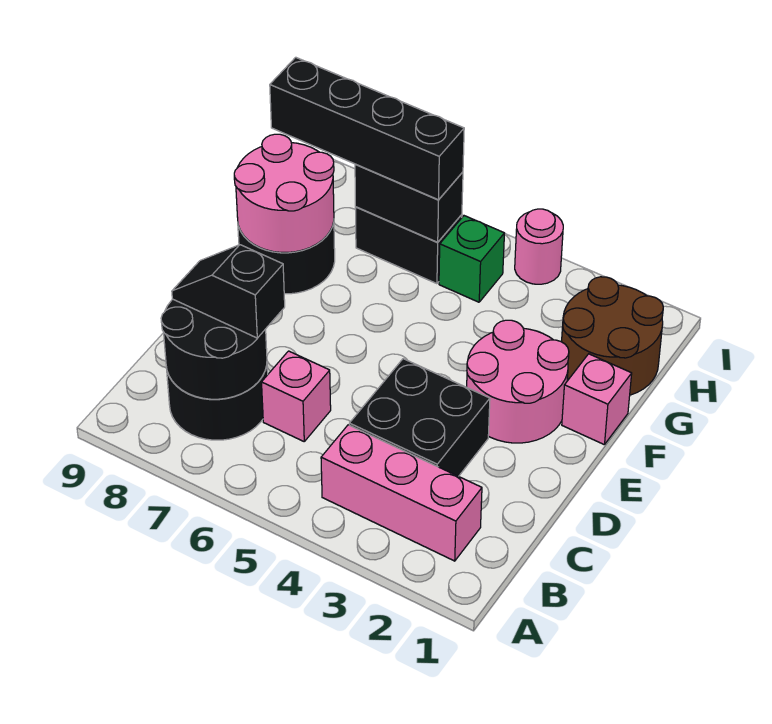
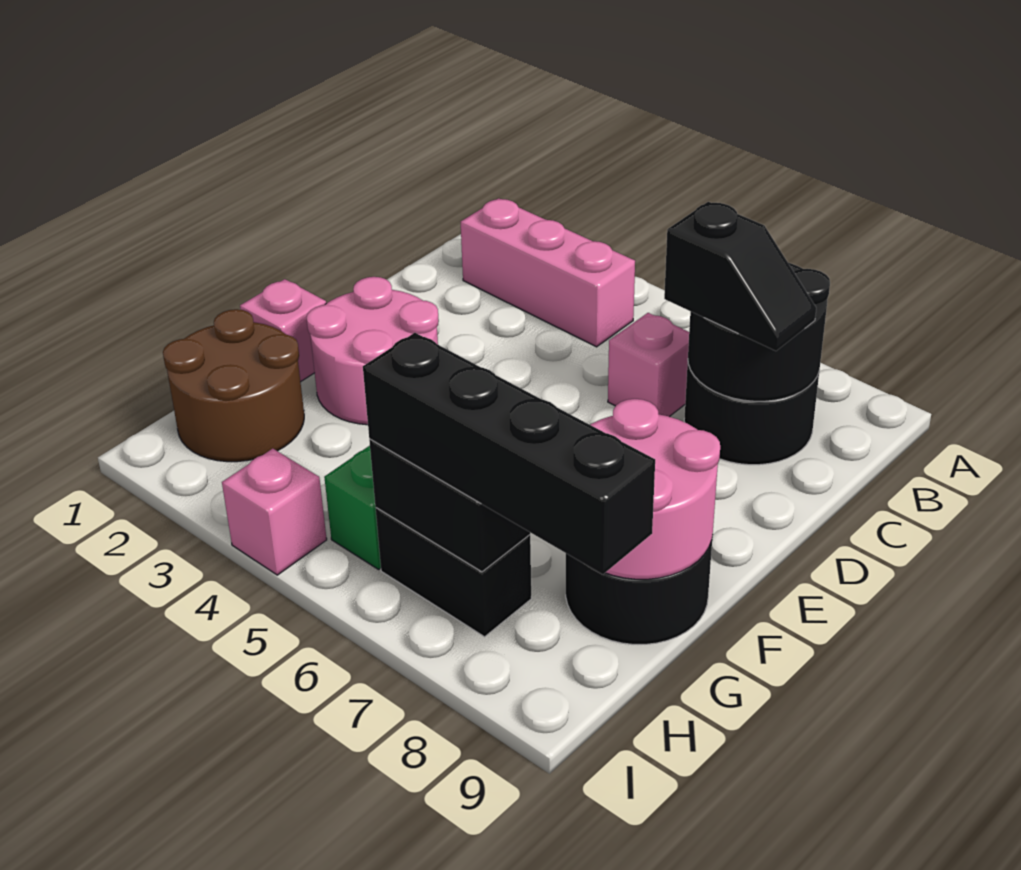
black brick C3:D4 level 1 -> none
pink round brick I4 level 1 -> pink brick I4 level 1

